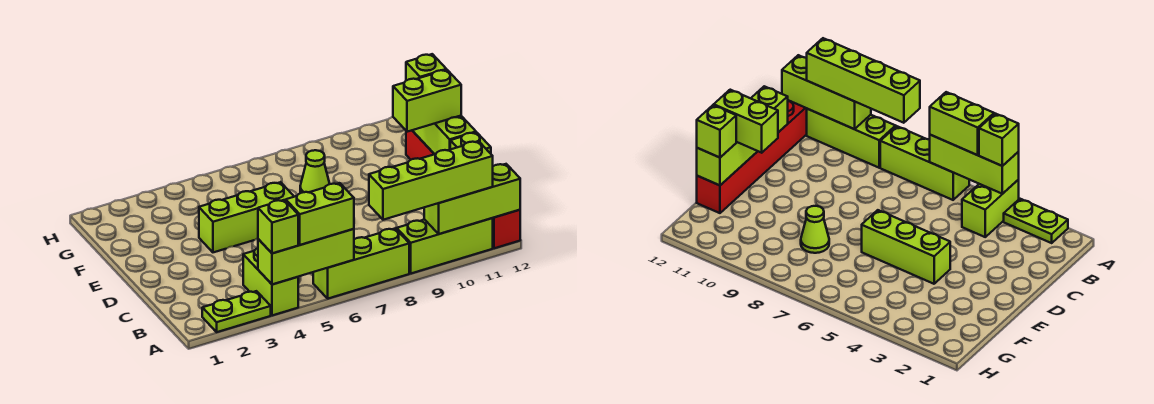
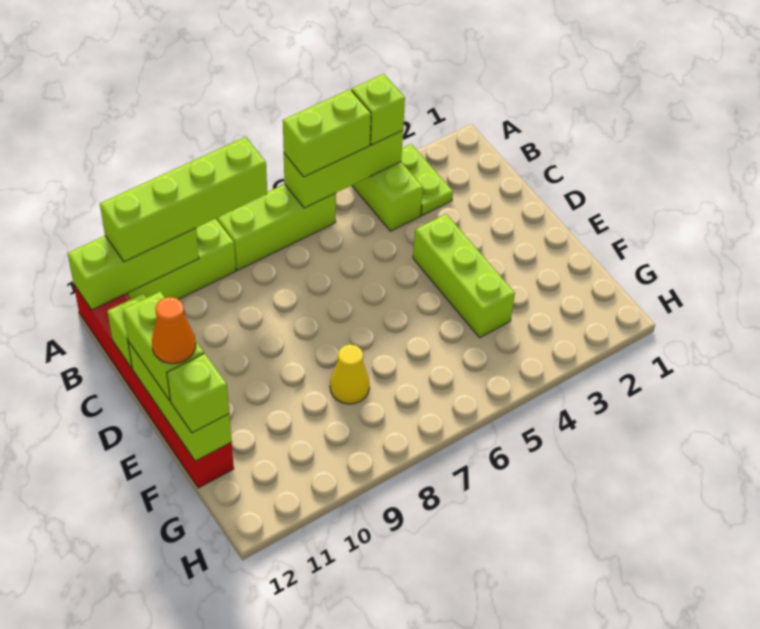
lime plate A2:A3 level 1 -> lime plate A3:B3 level 1
lime brick E4:E6 level 1 -> lime brick D4:F4 level 1
lime brick E11:E12 level 3 -> lime brick D12:E12 level 3
none -> orange cone E12 level 4
lime cone F8 level 1 -> yellow cone F8 level 1

